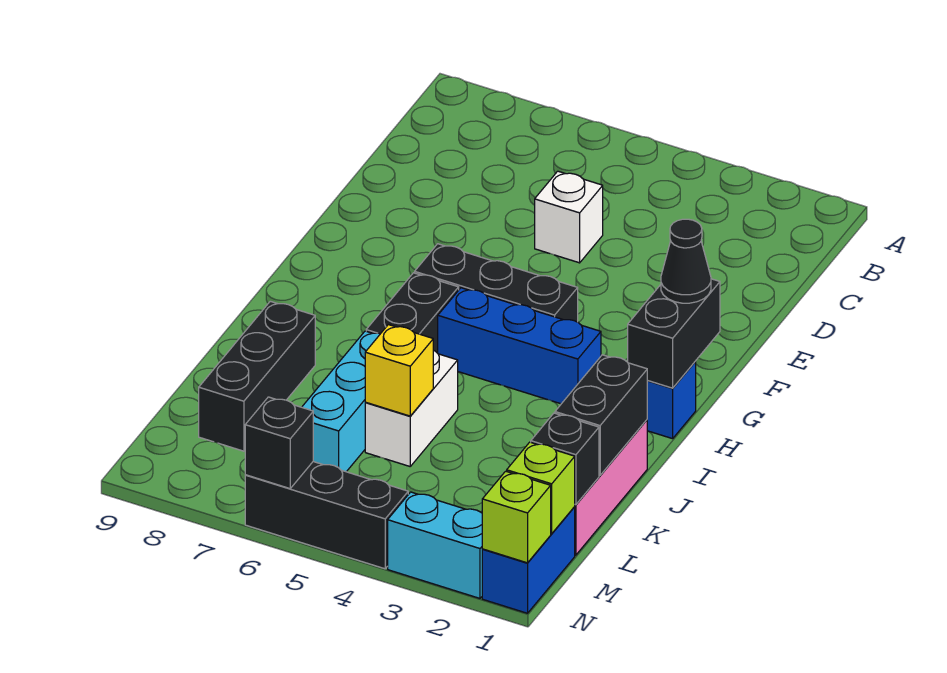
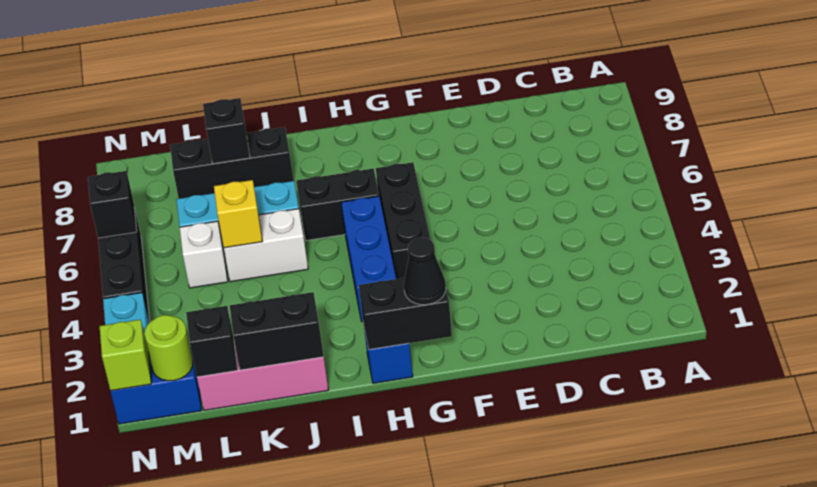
white brick D5 level 1 -> white brick L5 level 1
none -> black brick K8 level 2
lime brick M1 level 2 -> lime round brick M1 level 2

